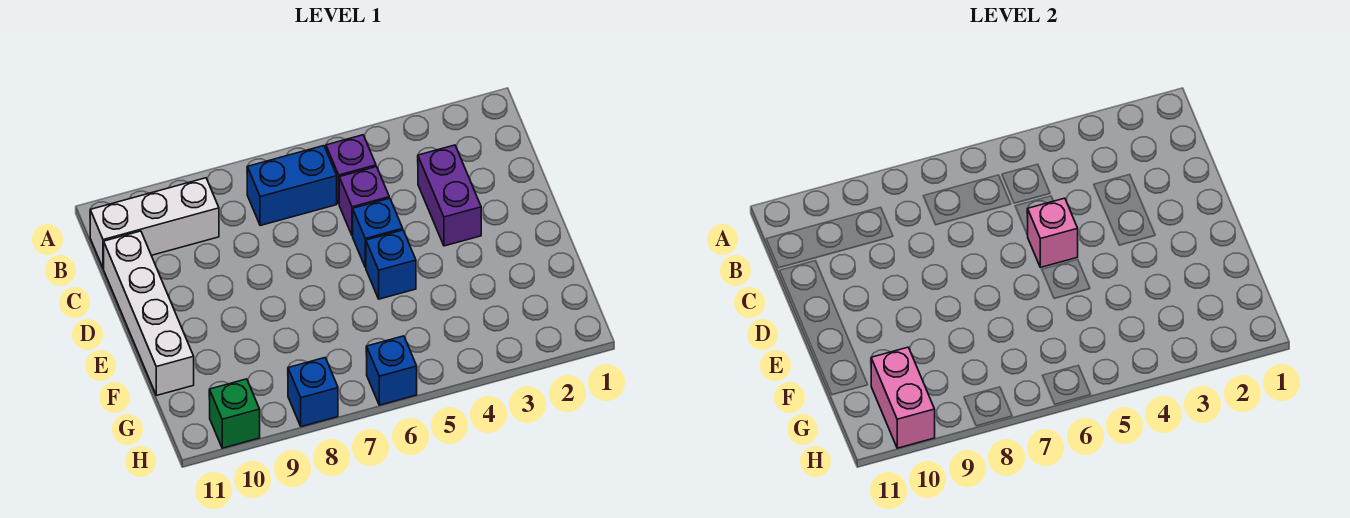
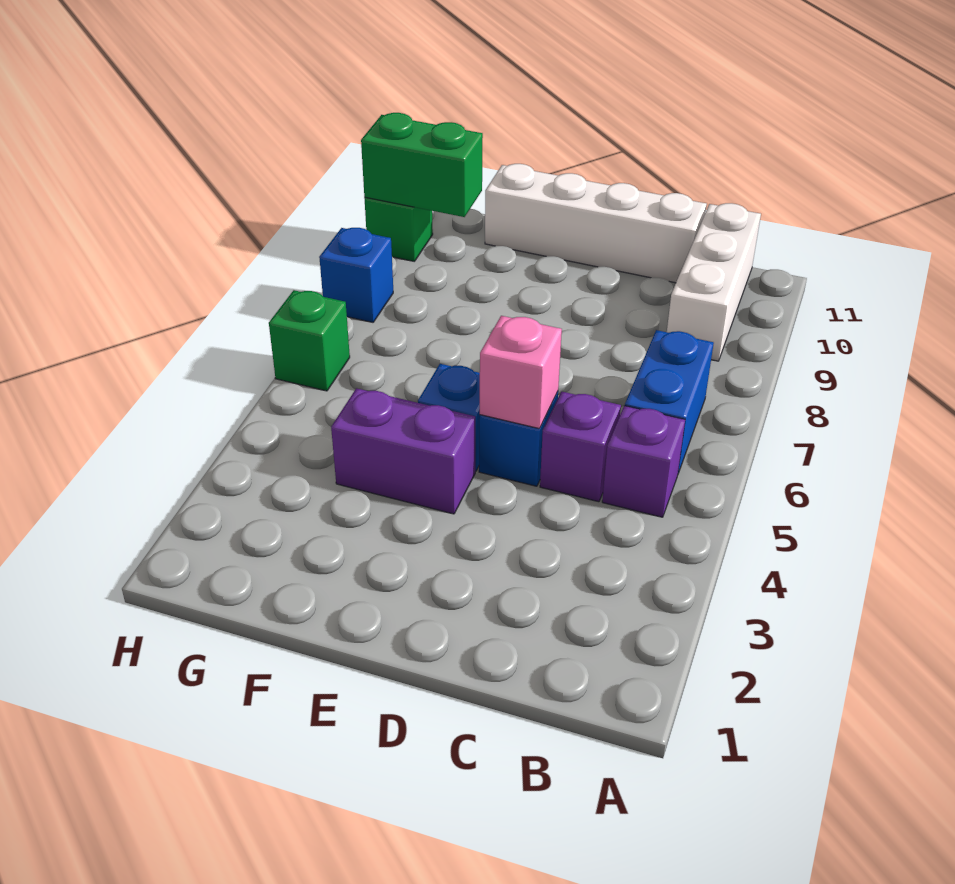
purple brick C3:D3 level 1 -> purple brick E4:F4 level 1
pink brick G10:H10 level 2 -> green brick G10:H10 level 2
blue brick H6 level 1 -> green brick H6 level 1

